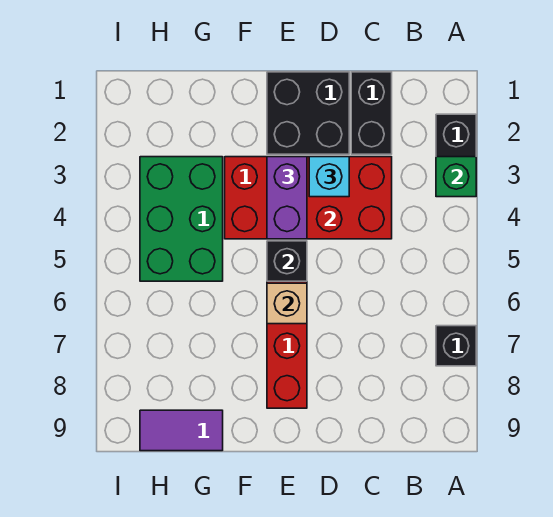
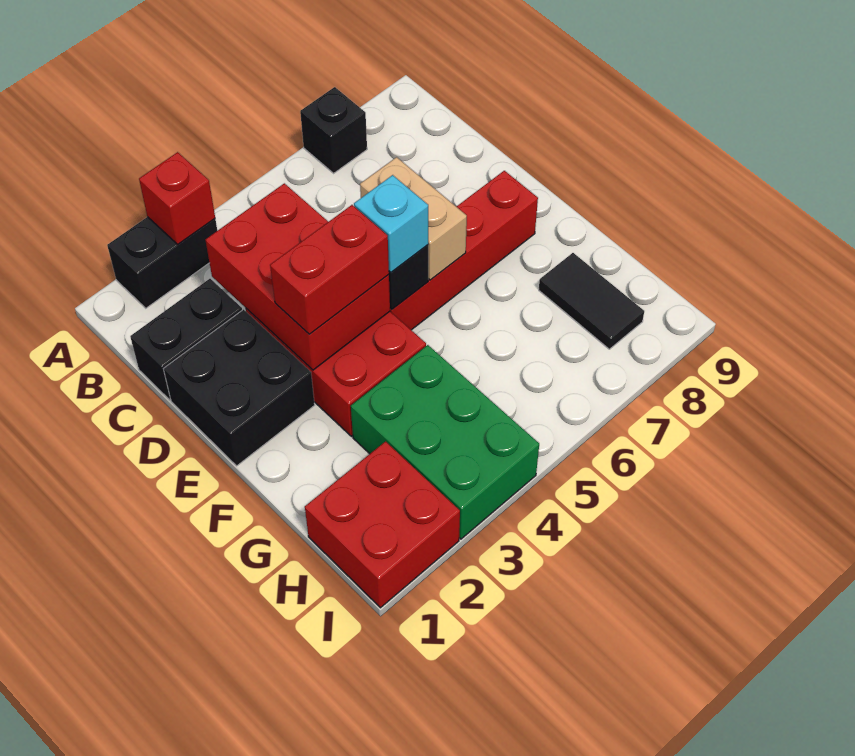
green brick A3 level 2 -> red brick A3 level 2
cyan brick D3 level 3 -> cyan brick E5 level 3
purple brick E3:E4 level 3 -> red brick E3:E4 level 3
tan brick E6 level 2 -> tan brick D6:E6 level 2
green brick G3:H5 level 1 -> green brick G3:I4 level 1
none -> black tile G8:H8 level 1
purple tile G9:H9 level 1 -> none
none -> red brick H1:I2 level 1

